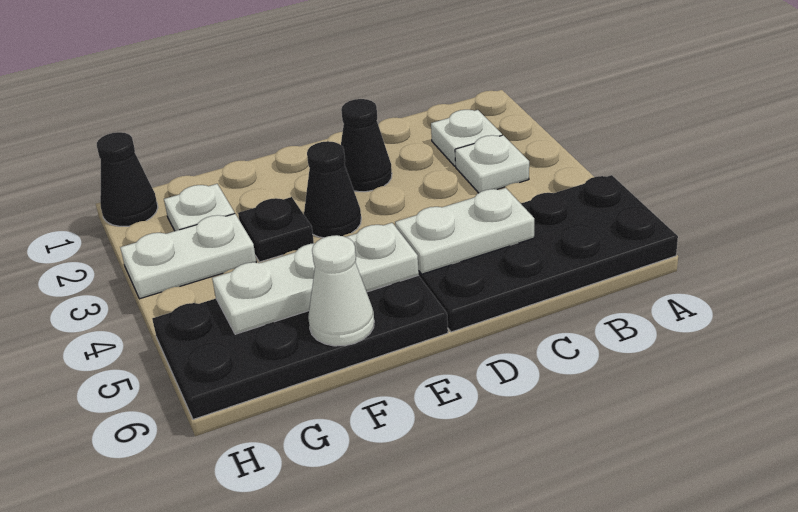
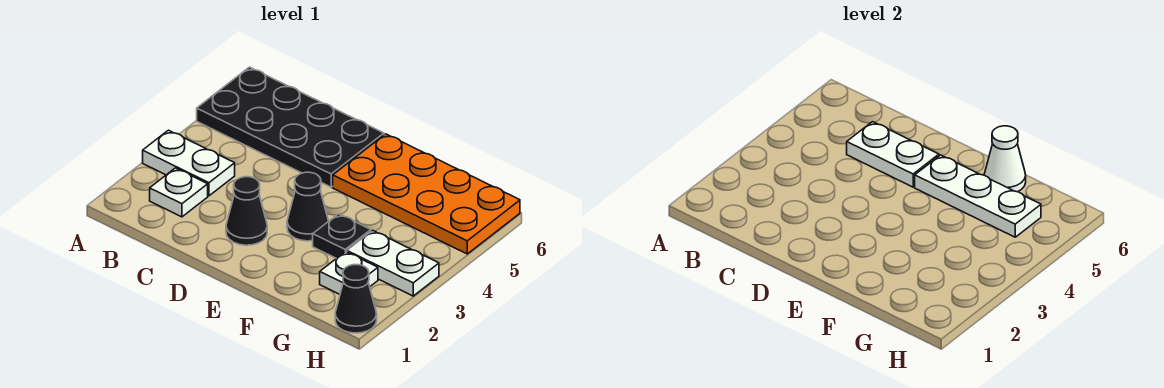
white plate B3 level 1 -> white plate A3:B3 level 1
black plate E5:H6 level 1 -> orange plate E5:H6 level 1

